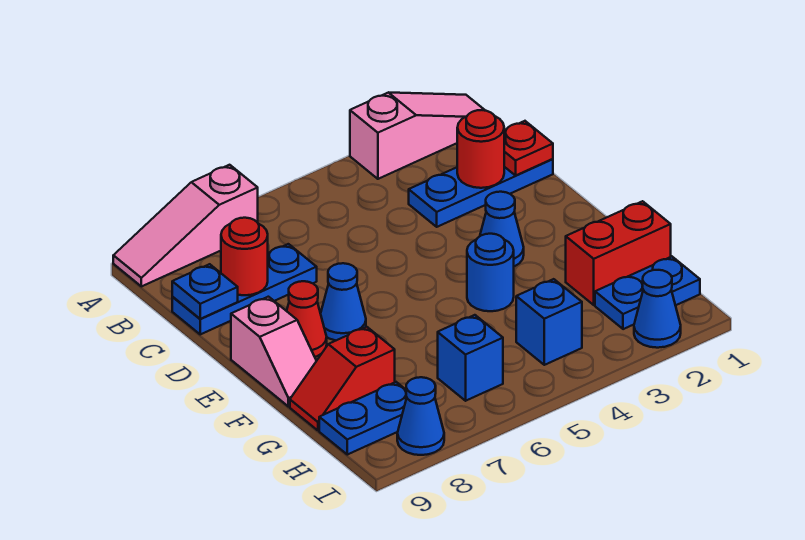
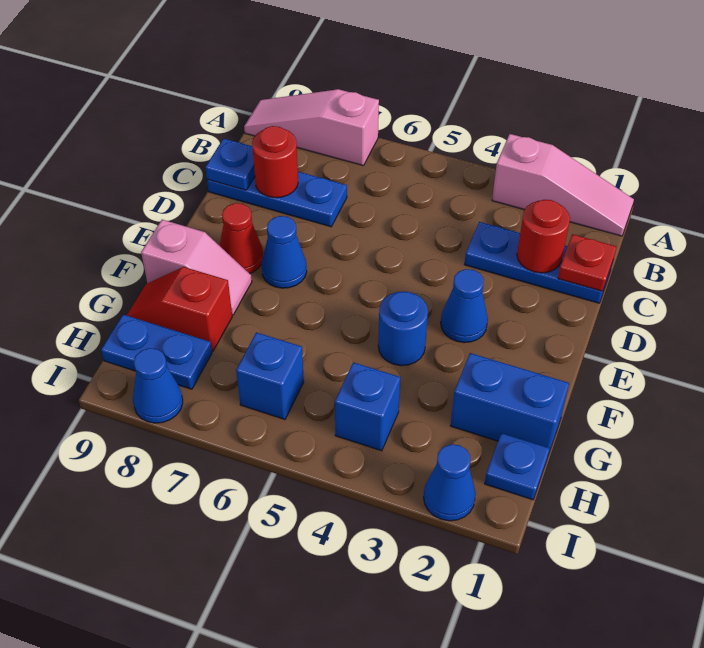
pink slope E9:F9 level 1 top E -> pink slope F8:F9 level 1 top 9
red brick G1:G2 level 1 -> blue brick G1:G2 level 1
blue plate H1:H2 level 1 -> blue plate H1 level 1

